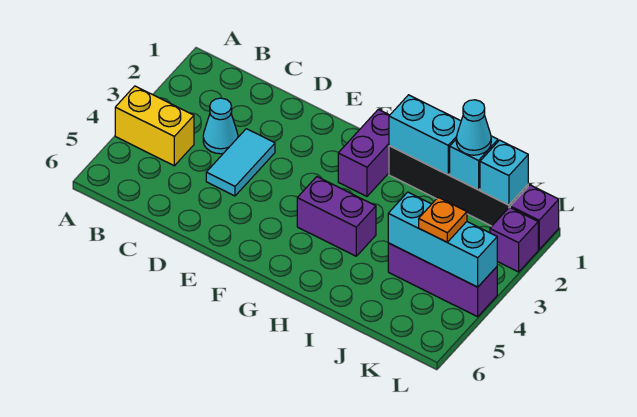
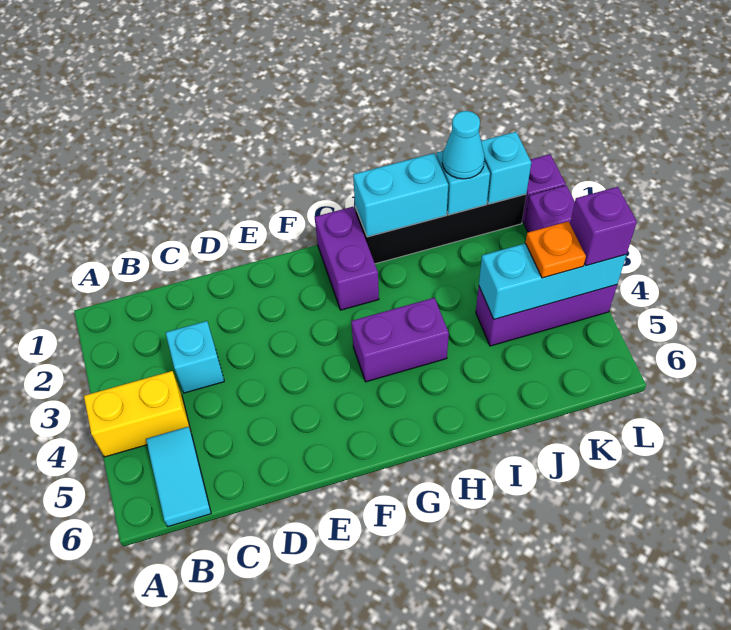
cyan cone C3 level 1 -> cyan brick C3 level 1
cyan tile D3:D4 level 1 -> cyan tile B5:B6 level 1
none -> purple brick L4 level 3

